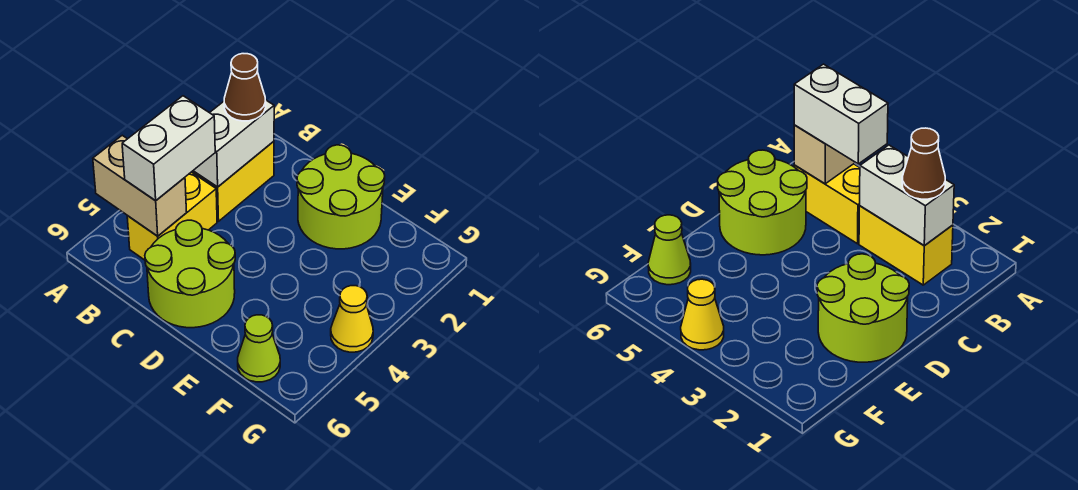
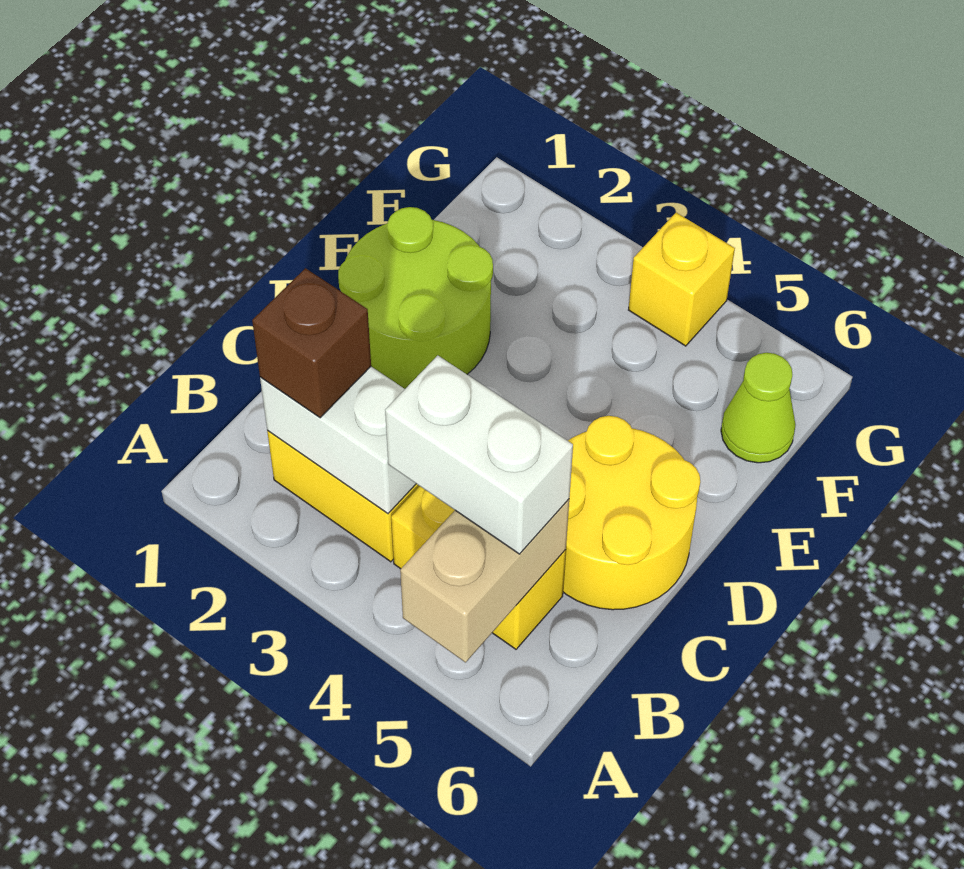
brown cone B2 level 3 -> brown brick B2 level 3
lime round brick C5:D6 level 1 -> yellow round brick C5:D6 level 1
yellow cone G4 level 1 -> yellow brick G4 level 1

